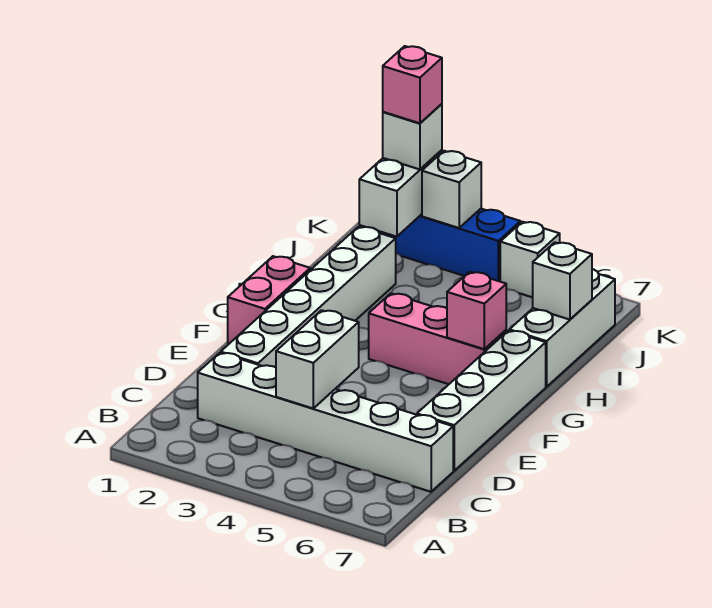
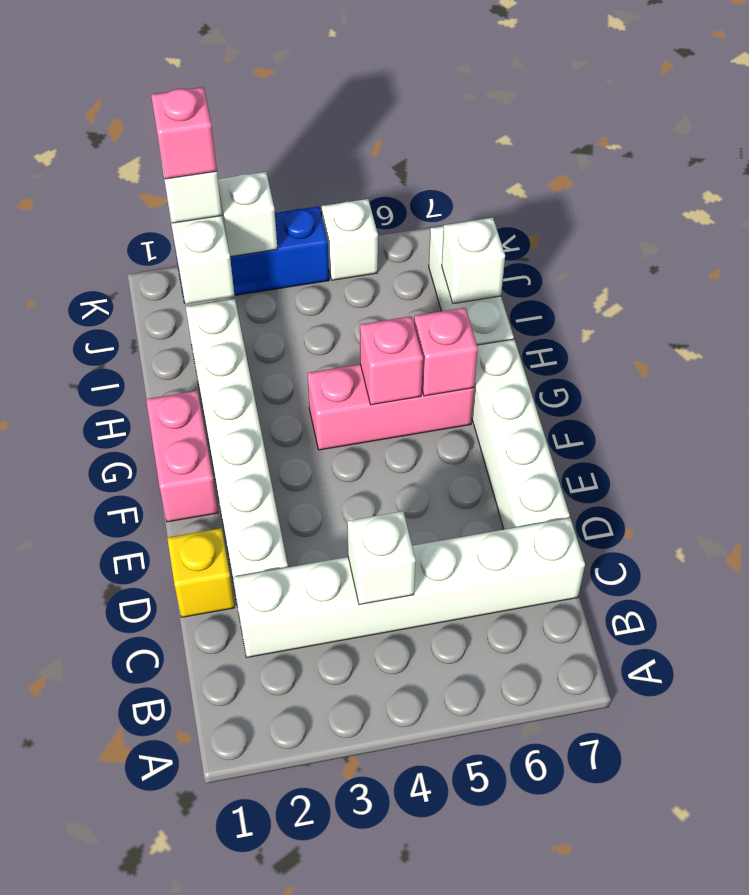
white brick C4:D4 level 2 -> white brick C4 level 2
none -> yellow brick D1 level 1
none -> pink brick G5 level 2

